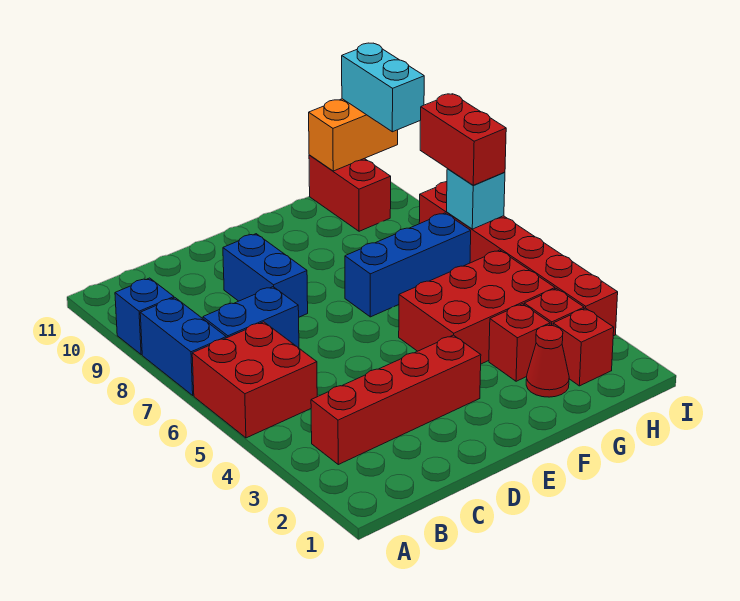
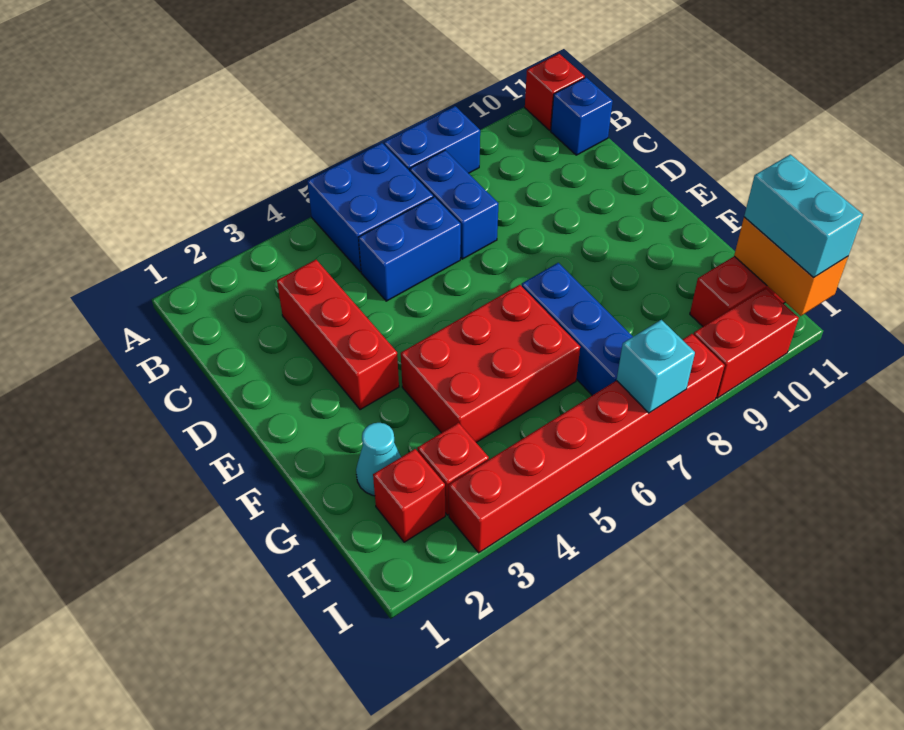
red brick A5:B6 level 1 -> blue brick A5:B6 level 1
blue brick A9 level 1 -> blue brick B11 level 1
red brick B3:E3 level 1 -> red brick C3:E3 level 1
blue brick D8:D9 level 1 -> blue brick C5:C6 level 1
red brick F4:H5 level 1 -> red brick F4:G6 level 1
red cone G2 level 1 -> cyan cone G2 level 1
red brick G3 level 1 -> red brick A11 level 1
red brick I7:I8 level 3 -> red brick I9:I10 level 1
cyan brick I10:I11 level 3 -> cyan brick H11:I11 level 3

